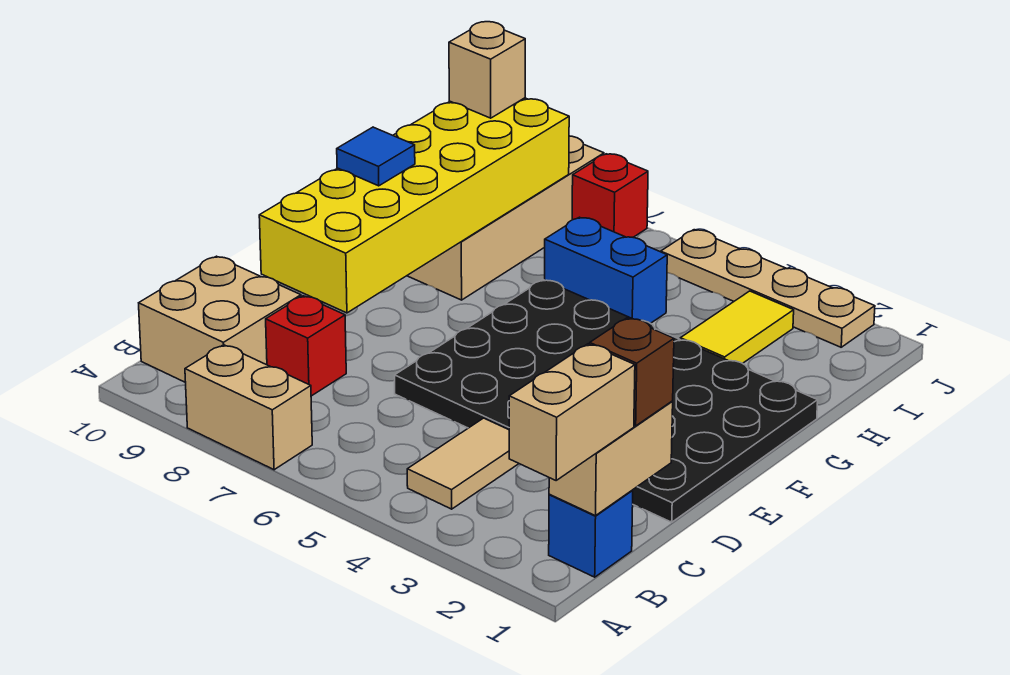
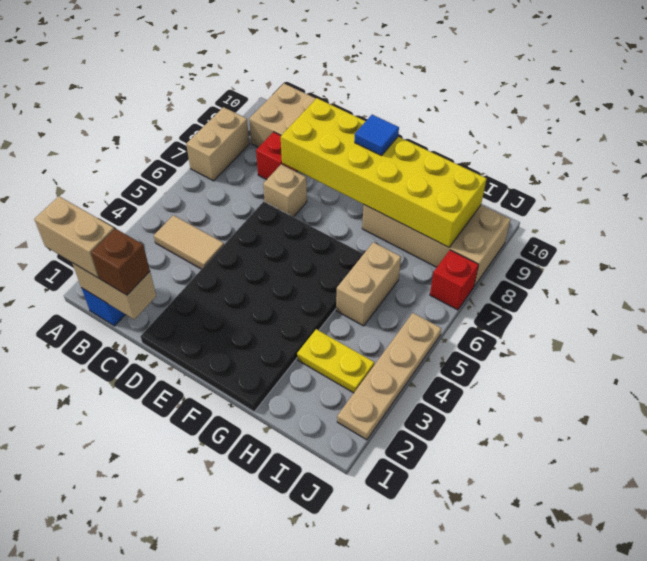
yellow tile H3:I3 level 1 -> yellow plate H3:I3 level 1
blue brick H5:H6 level 1 -> tan brick H5:H6 level 1
tan brick I9 level 3 -> tan brick D7 level 1

